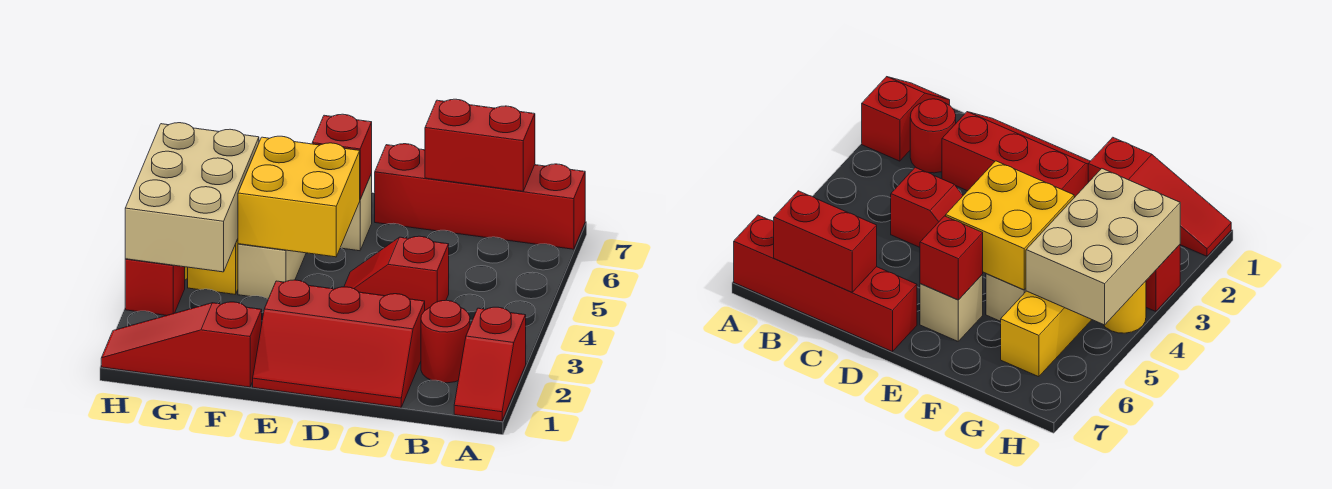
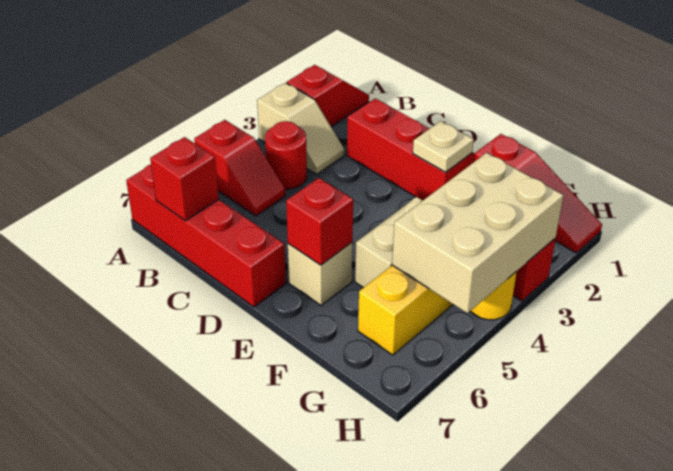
none -> tan slope A3:B3 level 1 top A
red round brick B2 level 1 -> red round brick B4 level 1
red brick B7:C7 level 2 -> red brick B7 level 2
red slope C4:D4 level 1 top C -> red slope A5:B5 level 1 top A
none -> tan plate E2 level 2
yellow brick E4:F5 level 2 -> none

